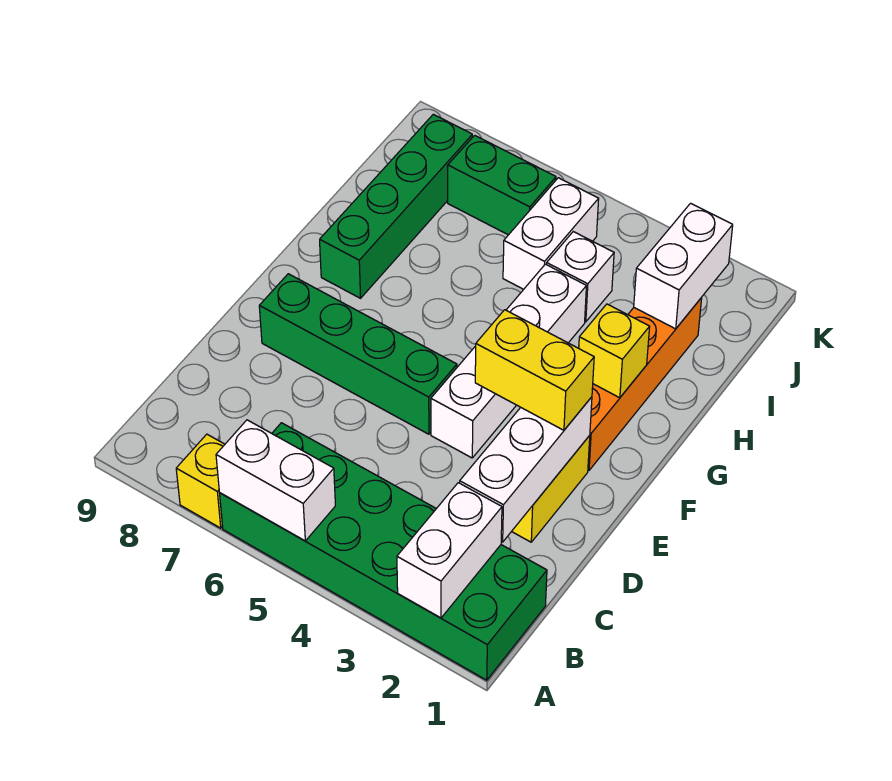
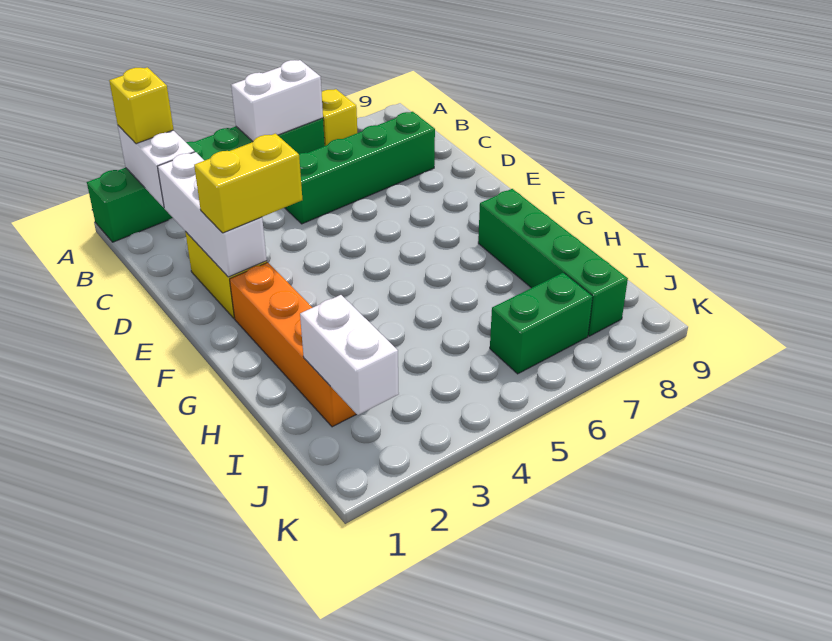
green brick A1:B6 level 1 -> green brick A1:A6 level 1
white brick E4:H4 level 1 -> none
green brick E5:E8 level 1 -> green brick C5:C8 level 1
yellow brick G2 level 2 -> yellow brick A2 level 3
white brick I4 level 1 -> none
white brick I5:J5 level 1 -> none

